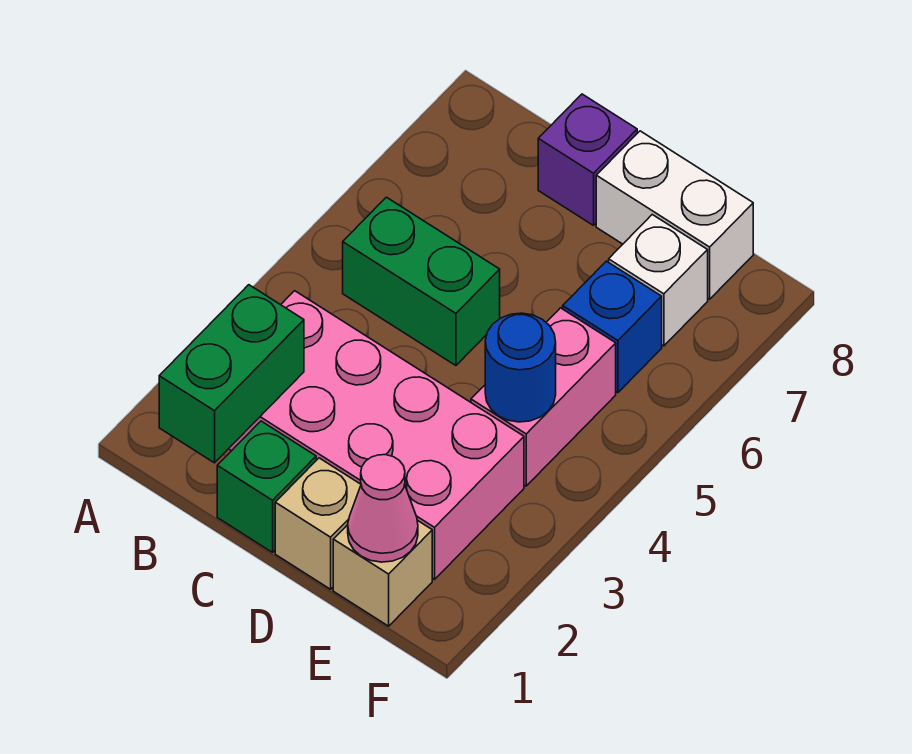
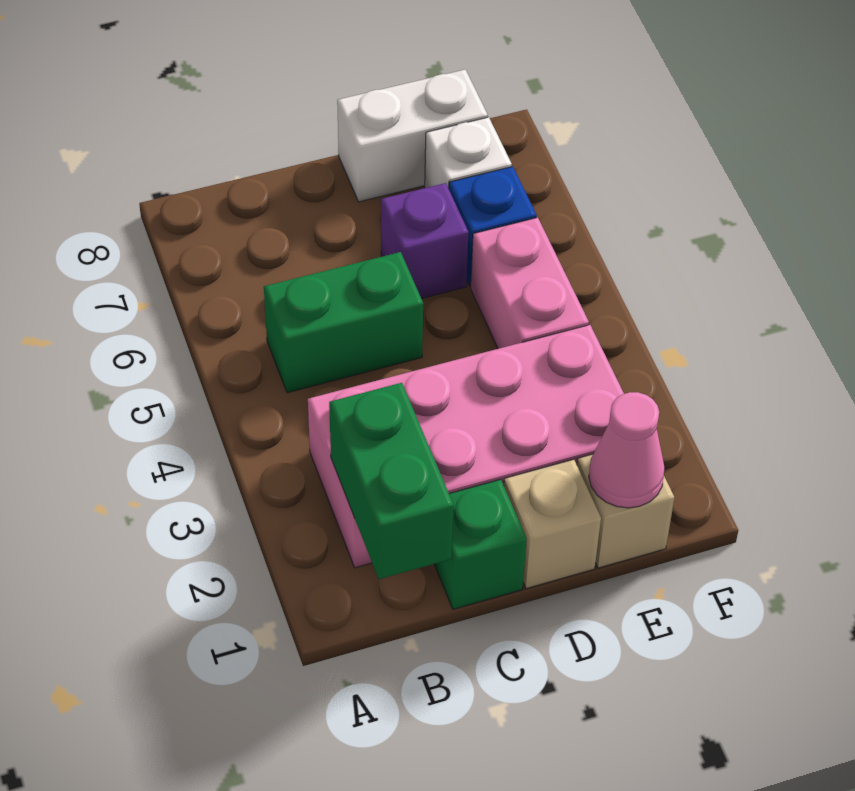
purple brick C8 level 1 -> purple brick D6 level 1
blue round brick E4 level 2 -> none

